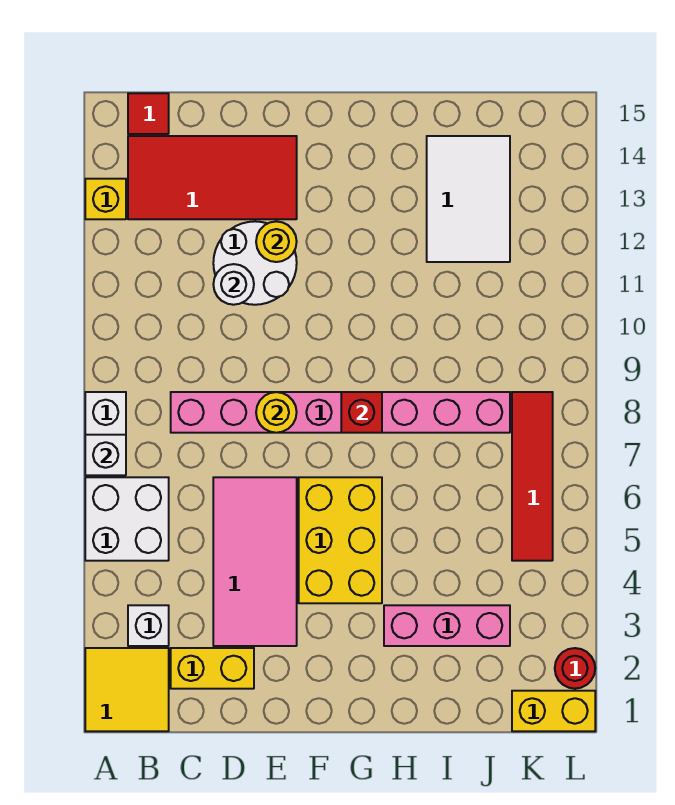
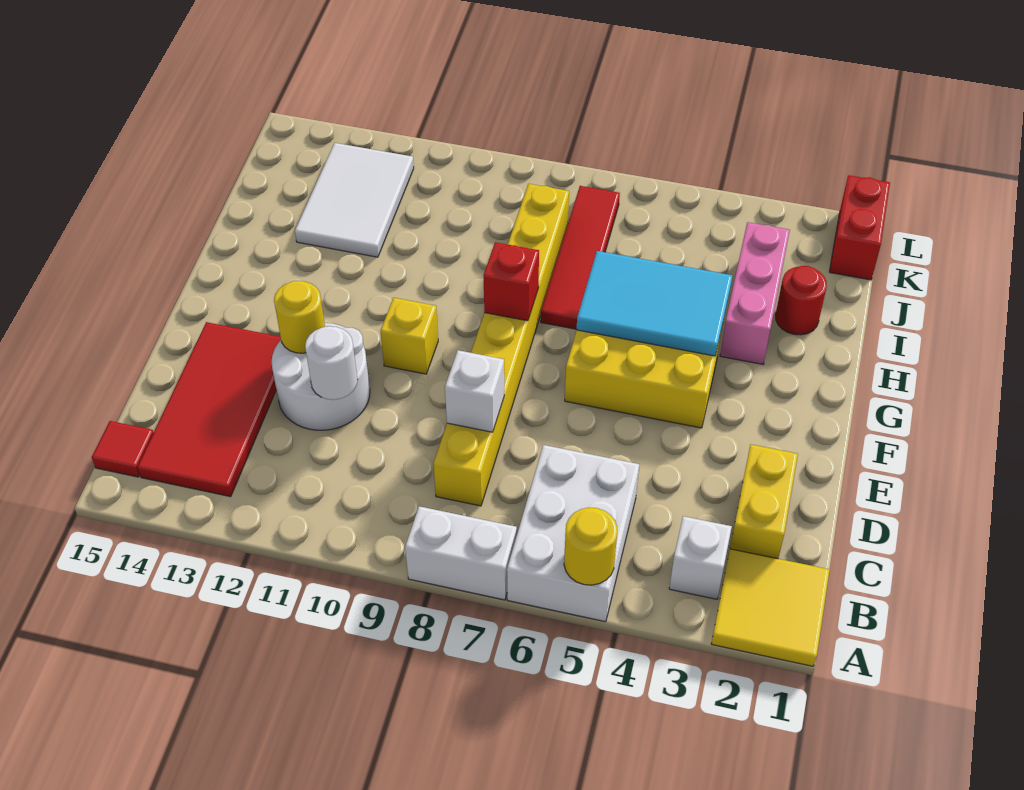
white brick A5:B6 level 1 -> white brick A5:C6 level 1
white brick A7 level 2 -> white brick D8 level 2
yellow brick A13 level 1 -> yellow brick F10 level 1
pink brick C8:J8 level 1 -> yellow brick C8:J8 level 1
pink tile D3:E6 level 1 -> none
yellow round brick E8 level 2 -> yellow round brick A5 level 2
none -> cyan tile G4:H6 level 2
white tile I12:J14 level 1 -> white tile I12:K13 level 1
yellow brick K1:L1 level 1 -> red brick K1:L1 level 1
red tile K5:K8 level 1 -> red tile H7:K7 level 1
red round brick L2 level 1 -> red round brick I2 level 1

